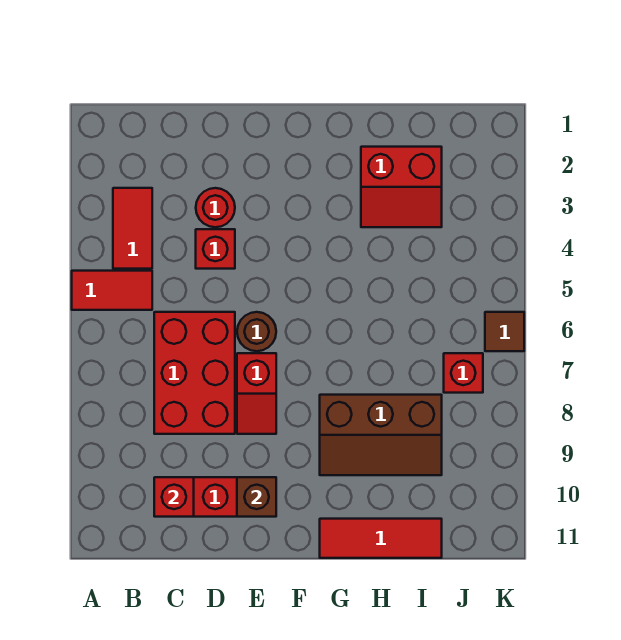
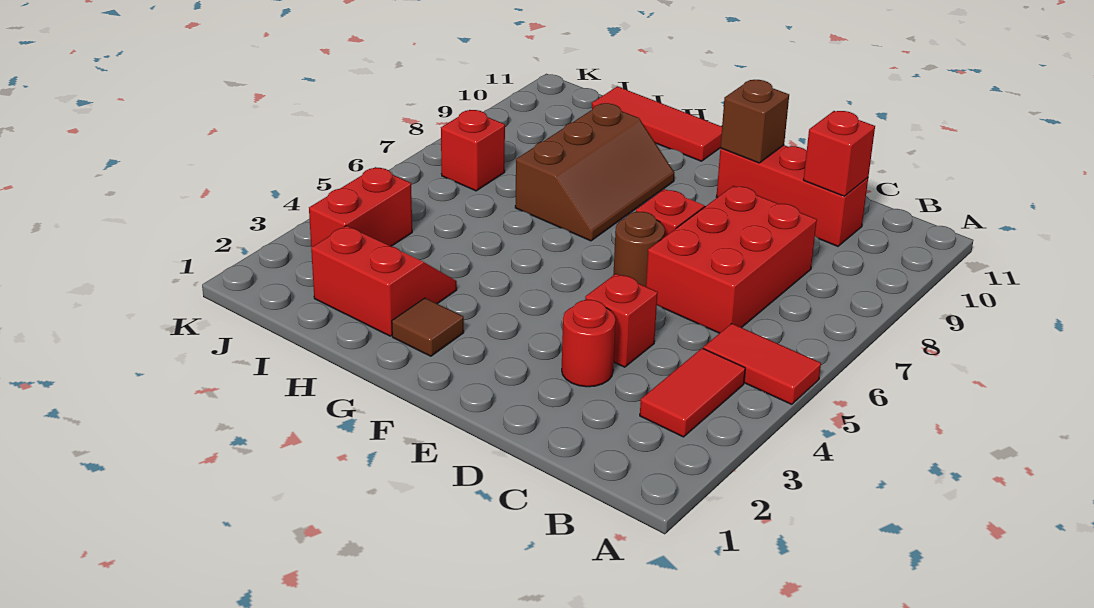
brown slope G8:I9 level 1 top 8 -> brown slope G7:H9 level 1 top H
none -> red brick J3:J4 level 1
brown tile K6 level 1 -> brown tile G2 level 1

